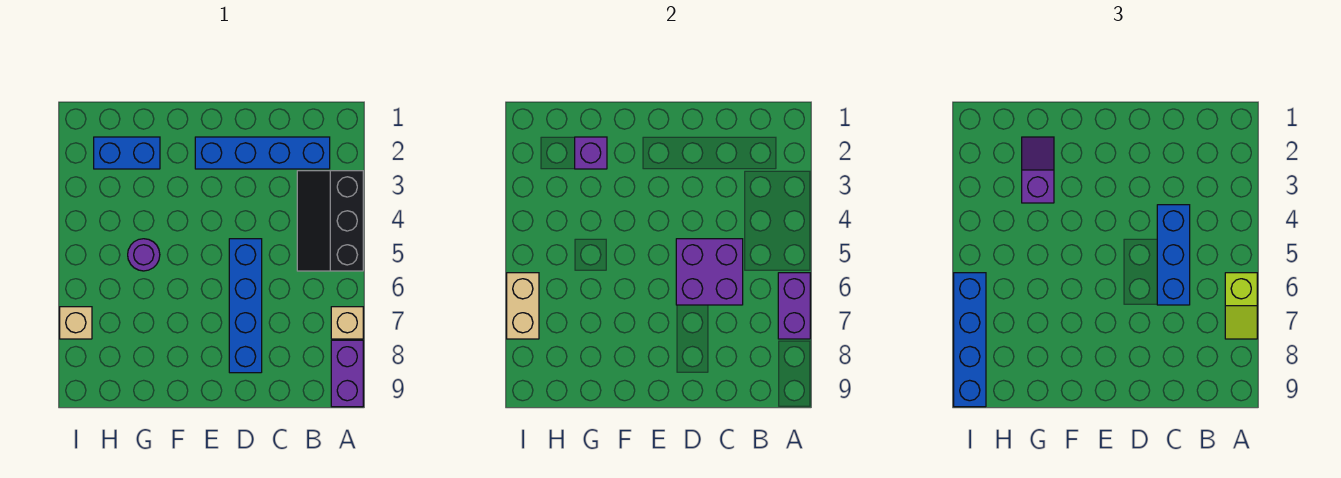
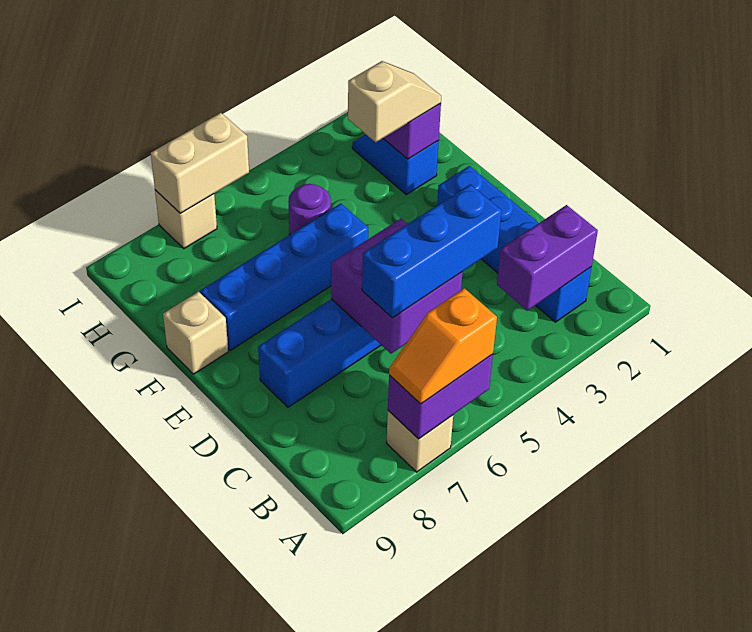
black slope A3:B5 level 1 top A -> none
lime slope A6:A7 level 3 top 6 -> orange slope A6:A7 level 3 top 6
purple brick A8:A9 level 1 -> purple brick B2:B3 level 2
none -> tan brick F9 level 1
blue brick G2:H2 level 1 -> blue slope G2:H2 level 1 top G
purple slope G2:G3 level 3 top 3 -> tan slope G2:G3 level 3 top 3
blue brick I6:I9 level 3 -> blue brick F5:F8 level 1

